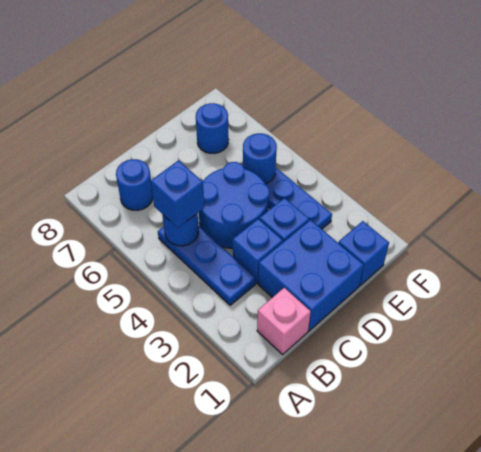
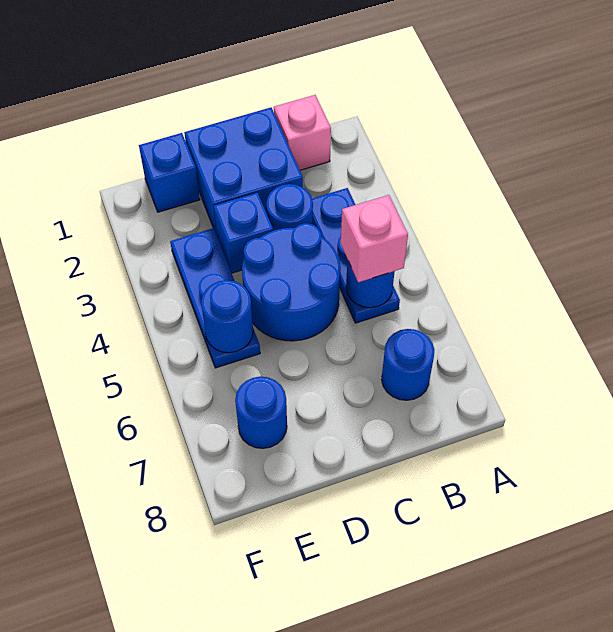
blue brick B5 level 3 -> pink brick B5 level 3
blue brick C3 level 1 -> blue round brick C3 level 1

